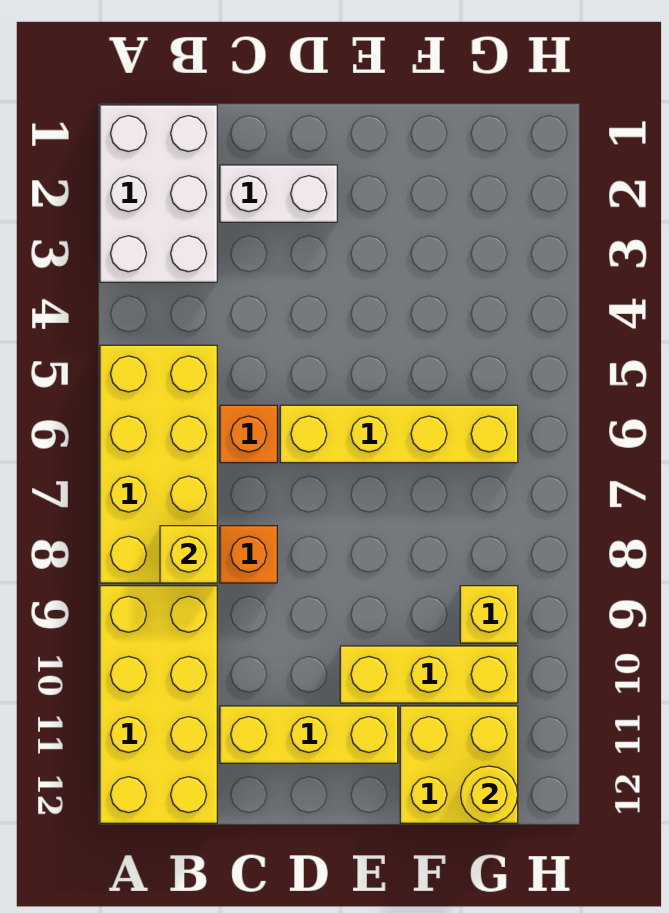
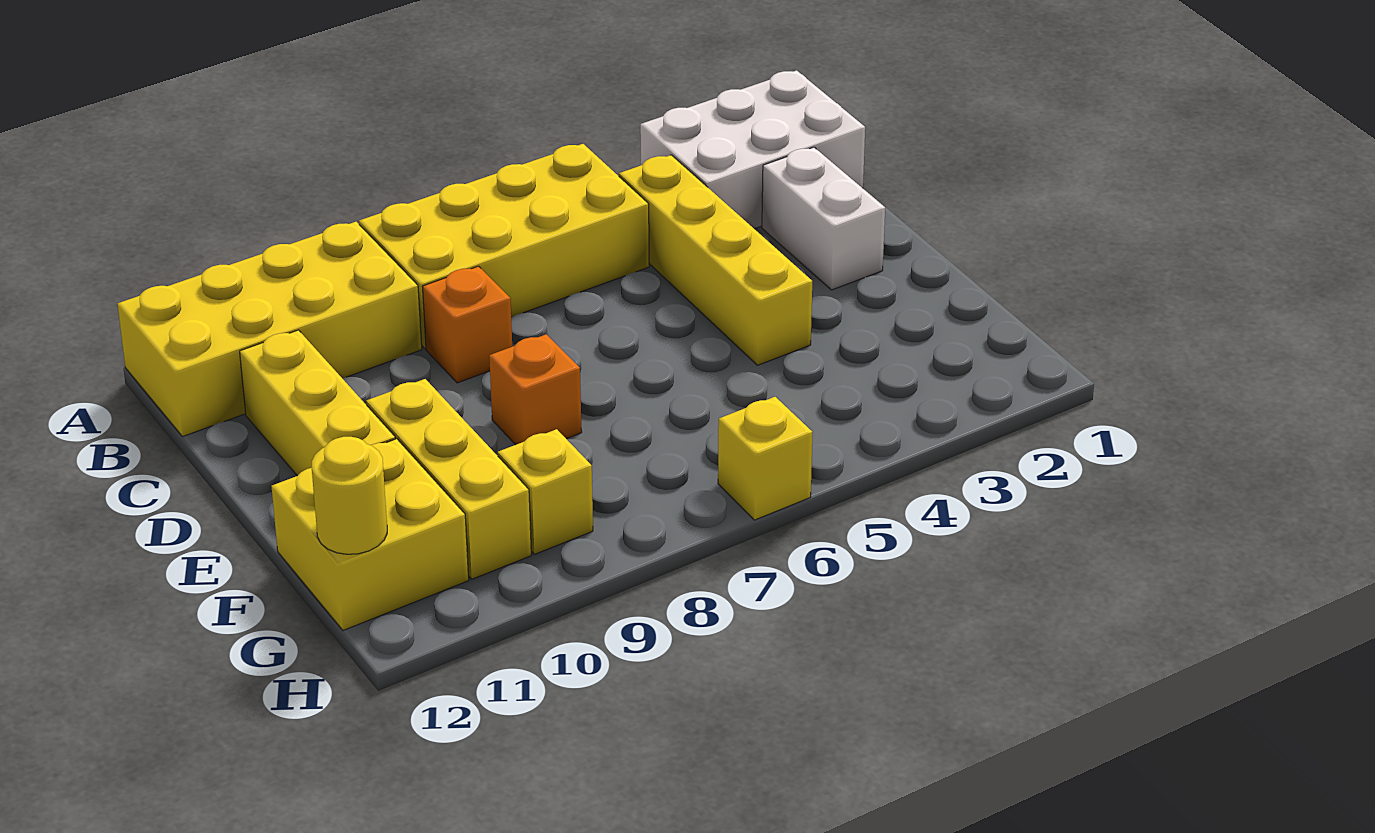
yellow brick B8 level 2 -> yellow brick H6 level 1
orange brick C6 level 1 -> orange brick E8 level 1
yellow brick D6:G6 level 1 -> yellow brick B4:E4 level 1

